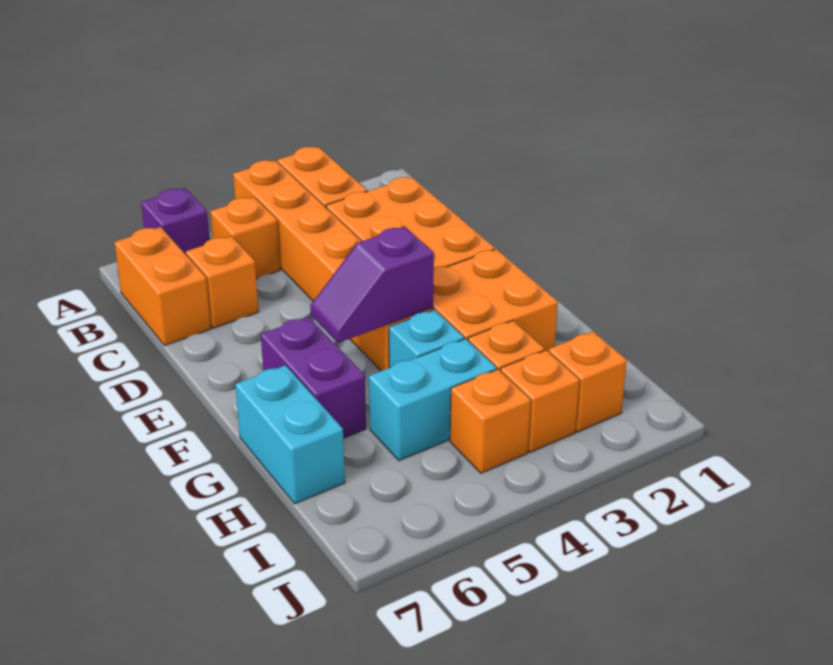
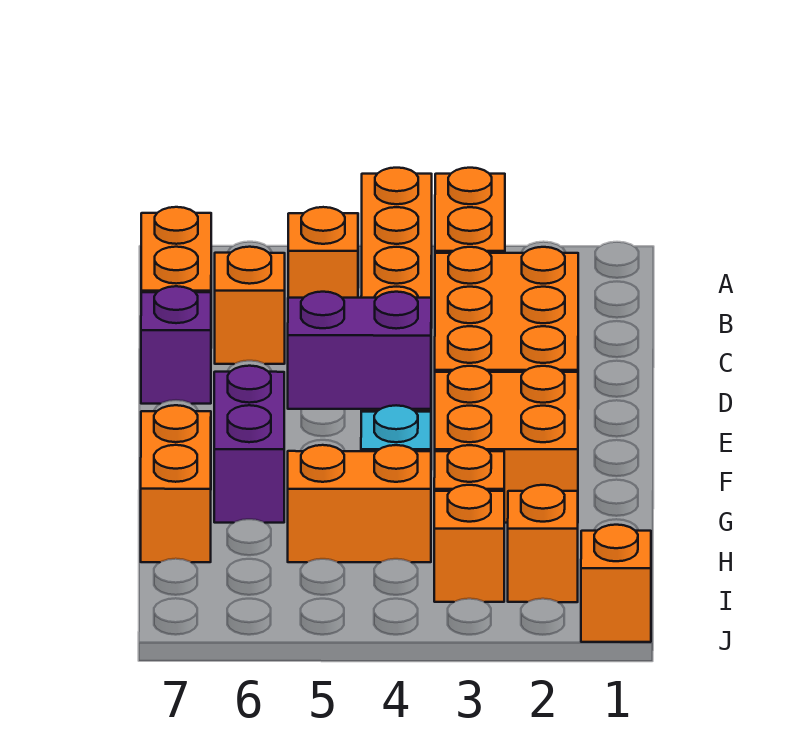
purple brick A6 level 1 -> purple brick D7 level 1
purple slope F4:F5 level 2 top 4 -> purple brick F4:F5 level 2
cyan brick G7:H7 level 1 -> orange brick G7:H7 level 1
cyan brick H4:H5 level 1 -> orange brick H4:H5 level 1
orange brick I4 level 1 -> orange brick J1 level 1

